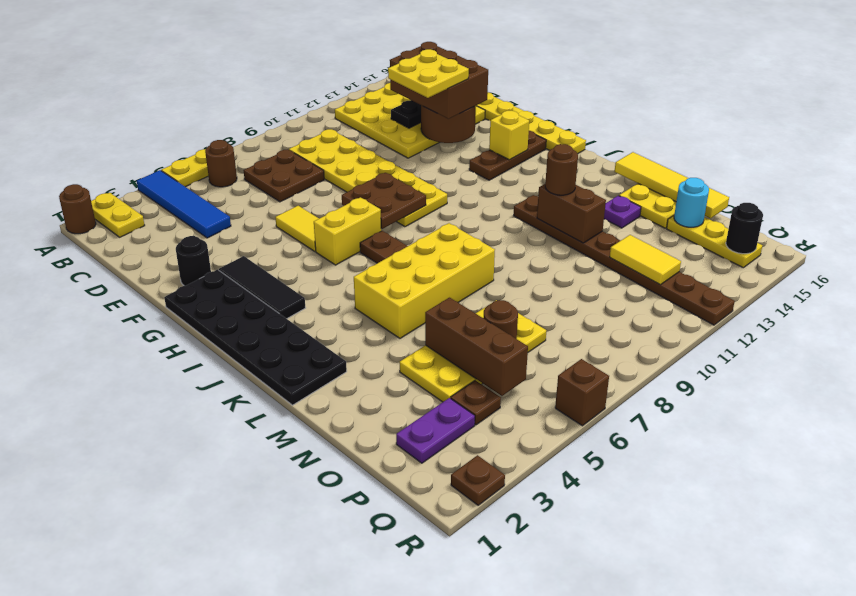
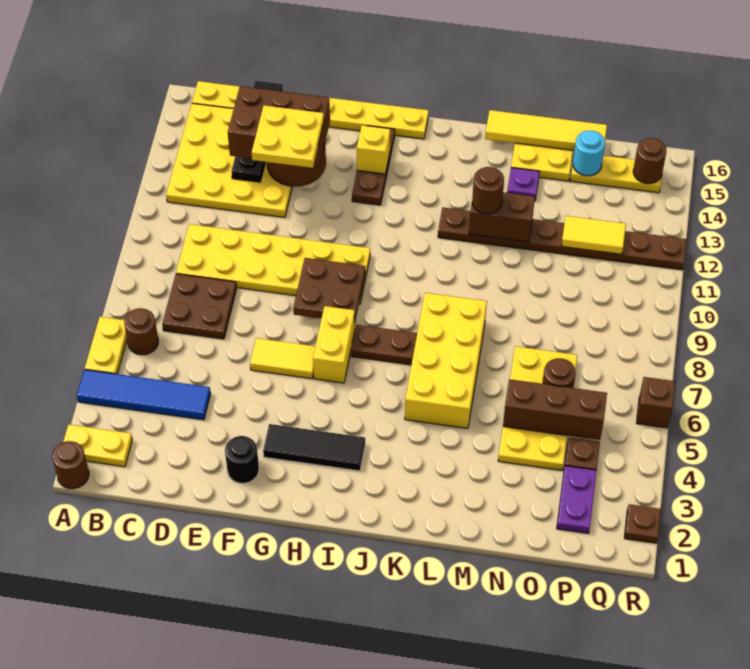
black plate G1:L2 level 1 -> none
black round brick Q15 level 2 -> brown round brick Q15 level 2

